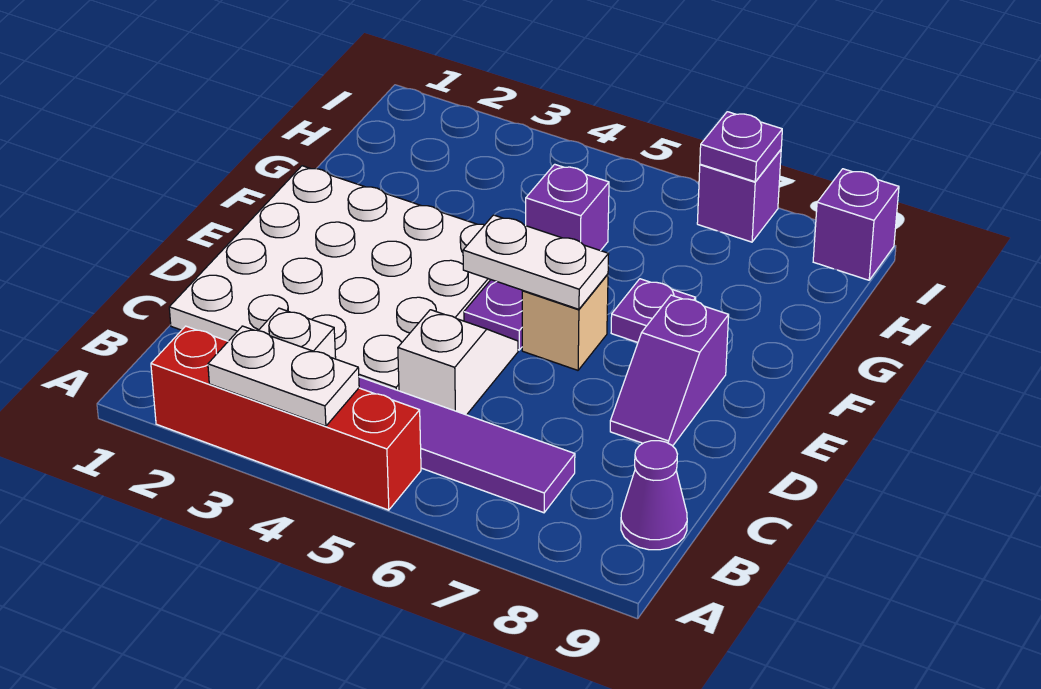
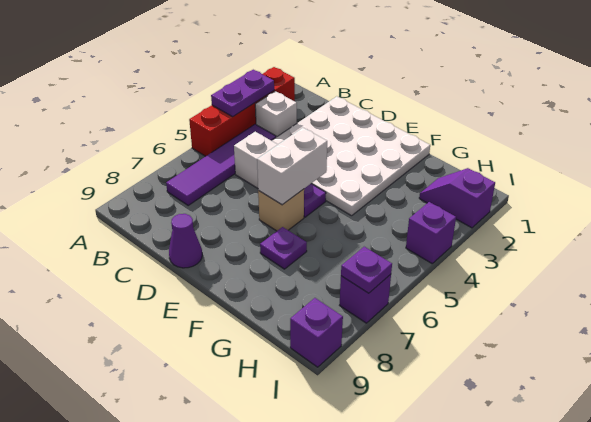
white plate A3:A4 level 2 -> purple plate A3:A4 level 2
purple cone B9 level 1 -> purple cone D9 level 1
purple slope D8:E8 level 1 top E -> purple slope H2:I2 level 1 top I
white plate E5:E6 level 2 -> white brick E5:E6 level 2
purple brick G5 level 1 -> purple brick I4 level 1

